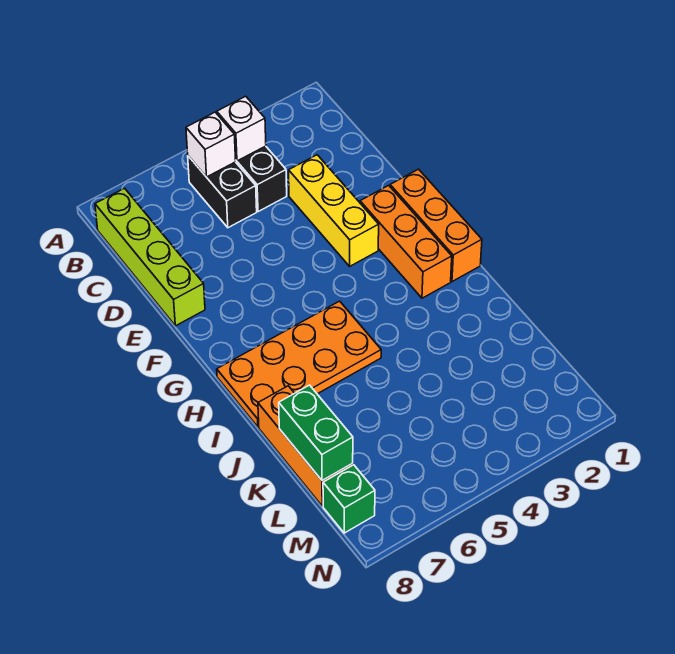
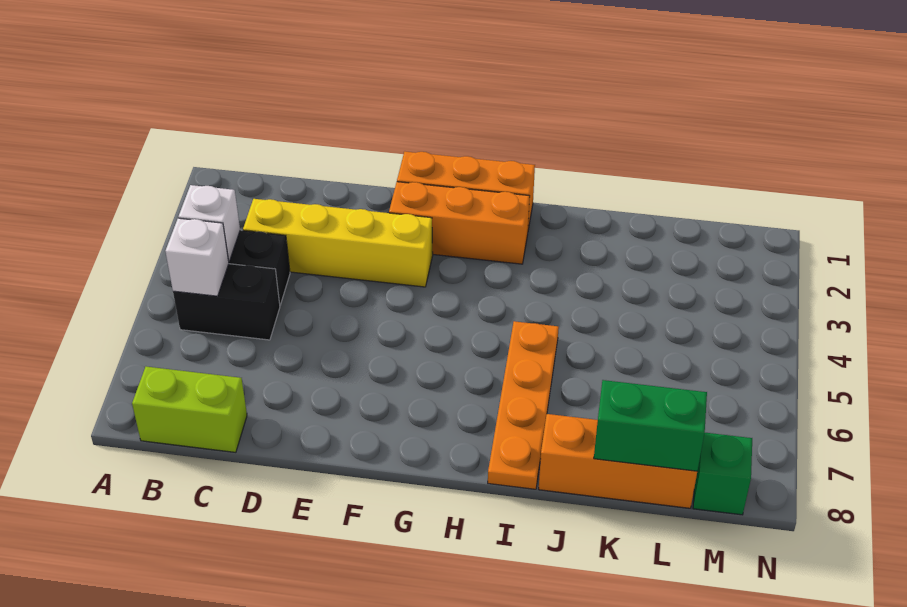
lime brick B8:E8 level 1 -> lime brick B8:C8 level 1
yellow brick D3:F3 level 1 -> yellow brick C3:F3 level 1
orange plate H5:I8 level 1 -> orange plate I5:I8 level 1

